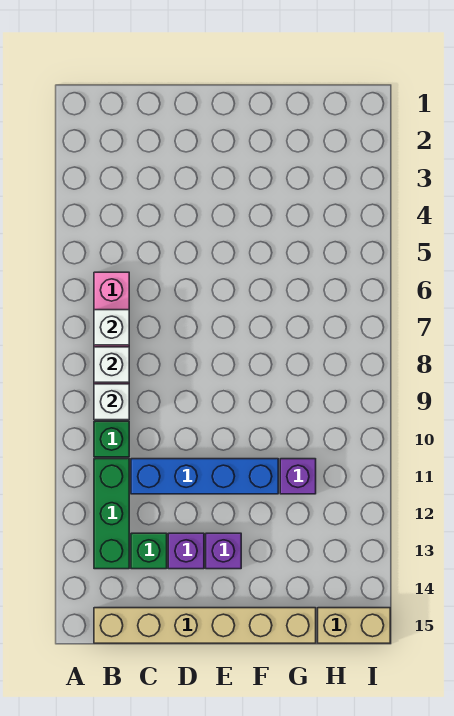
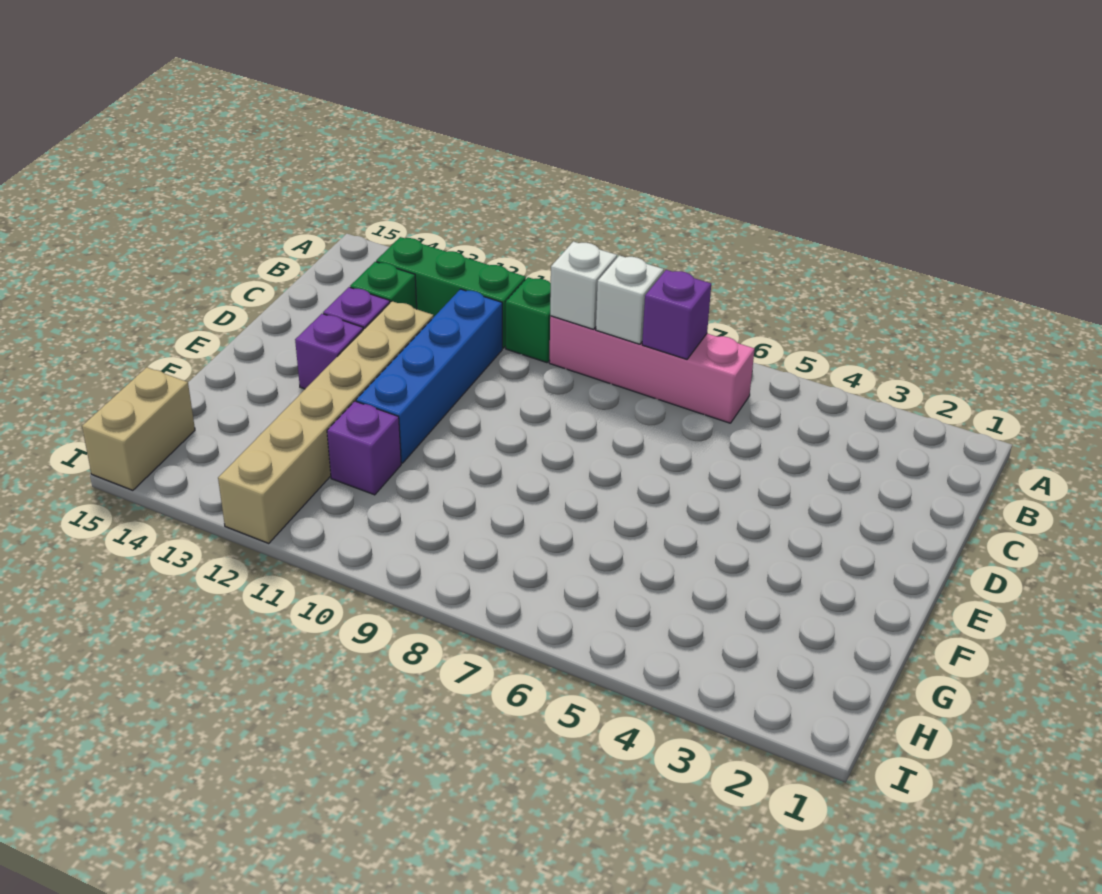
white brick B7 level 2 -> purple brick B7 level 2
tan brick B15:G15 level 1 -> tan brick D12:I12 level 1

